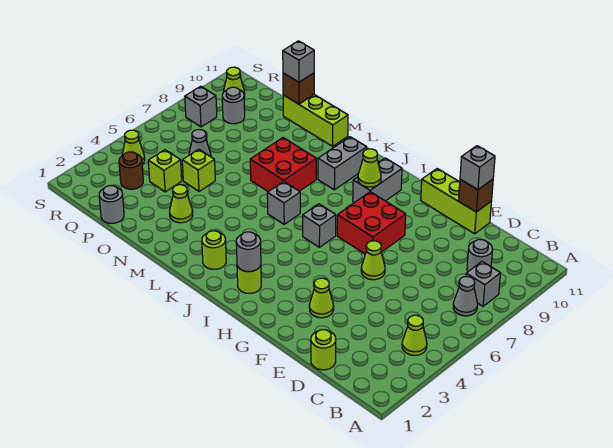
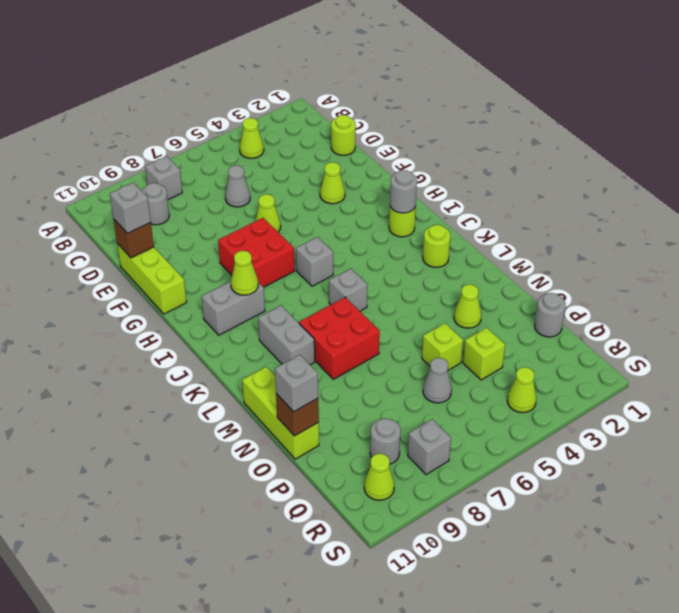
grey cone B7 level 1 -> grey cone D6 level 1
grey brick K9:K10 level 1 -> grey brick K9:L9 level 1
brown round brick Q3 level 1 -> none

